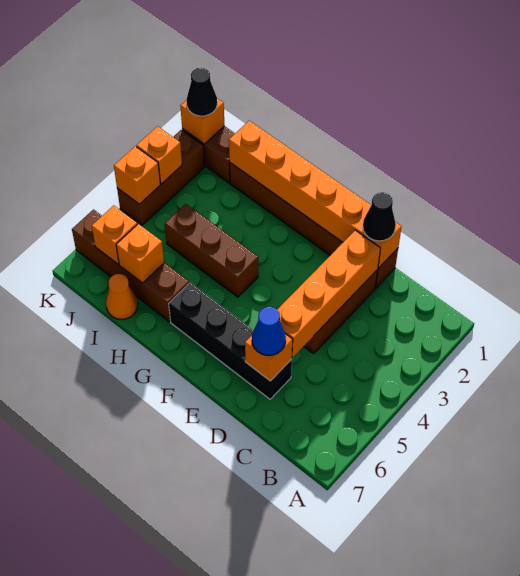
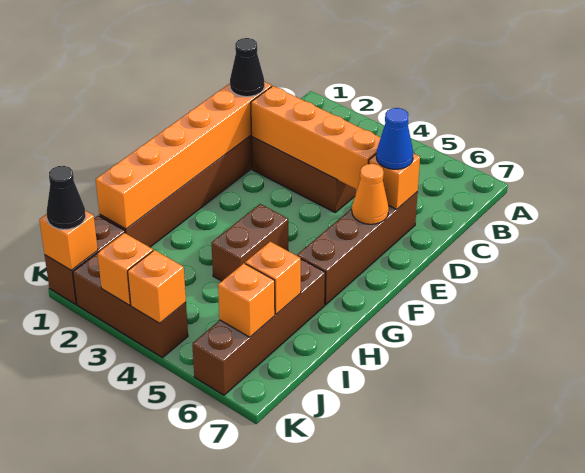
black brick D6:G6 level 1 -> brown brick D6:G6 level 1
brown brick G4:I4 level 1 -> brown brick G4:H4 level 1
orange cone I7 level 1 -> orange cone E6 level 2

